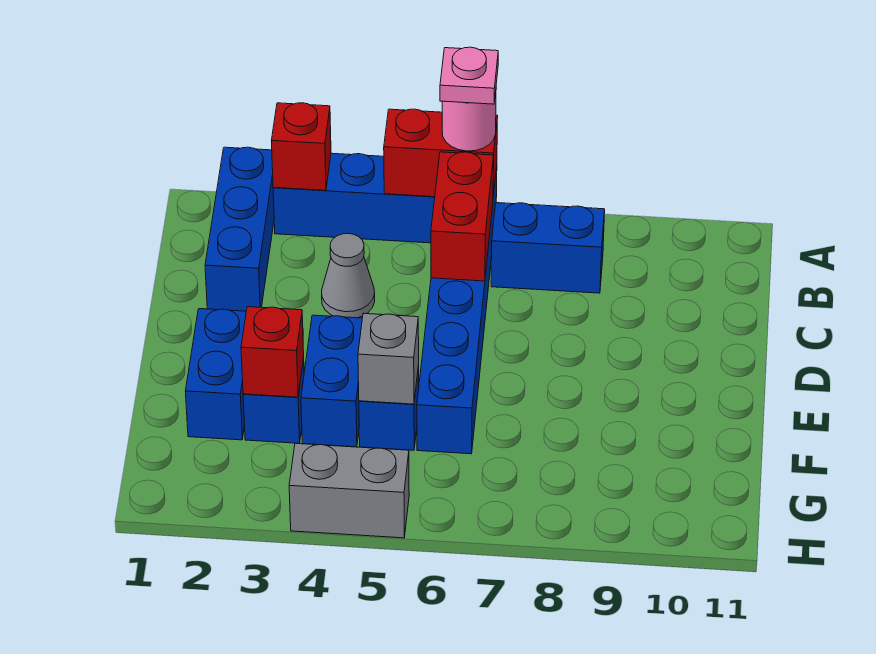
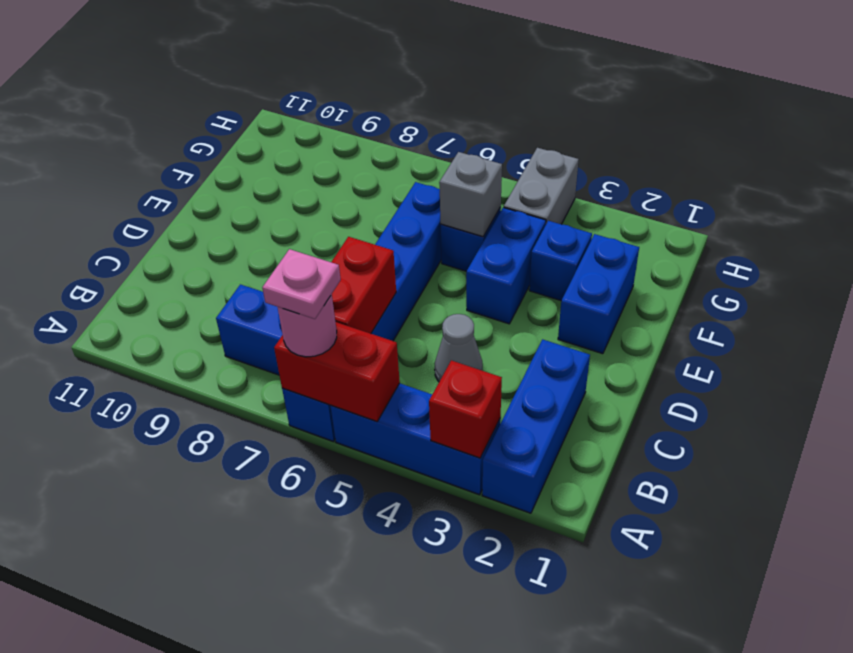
red brick F3 level 2 -> none
grey brick H4:H5 level 1 -> grey brick G4:H4 level 1

